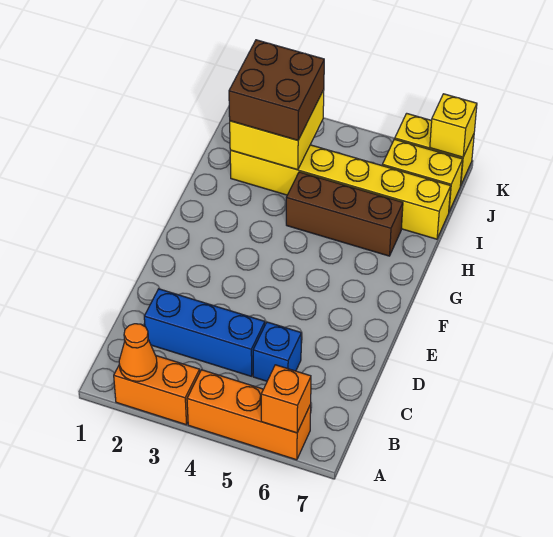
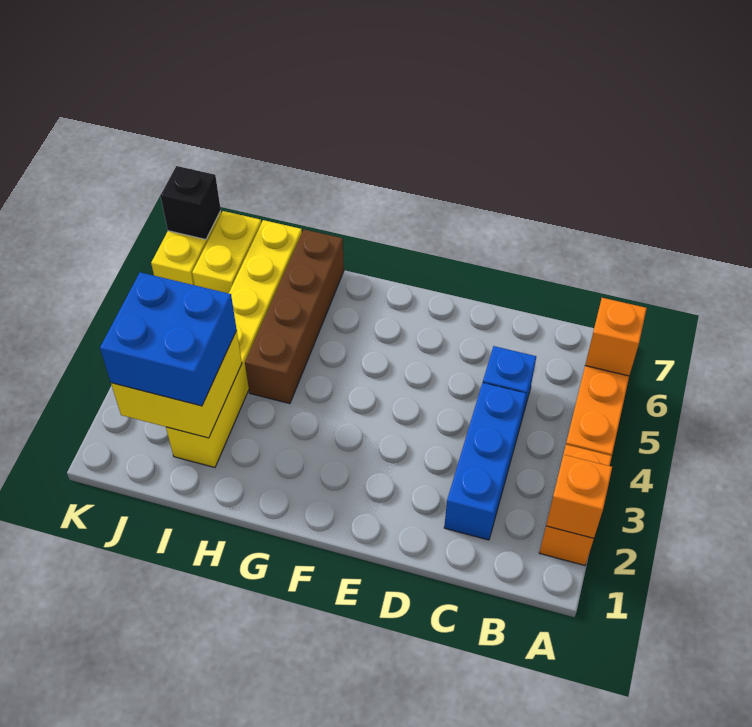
orange cone A2 level 2 -> orange brick A2 level 2
brown brick H4:H6 level 1 -> brown brick H4:H7 level 1
brown brick I2:J3 level 3 -> blue brick I2:J3 level 3
yellow brick K7 level 2 -> black brick K7 level 2

